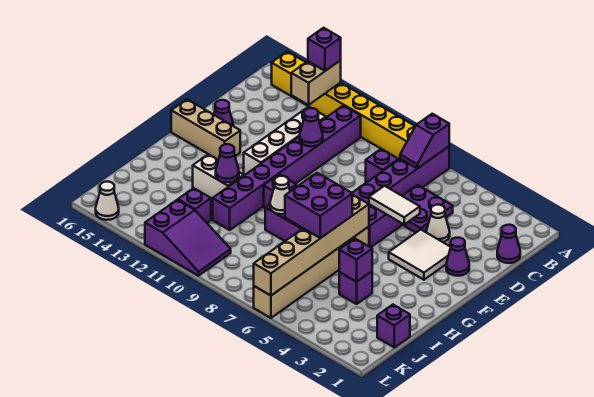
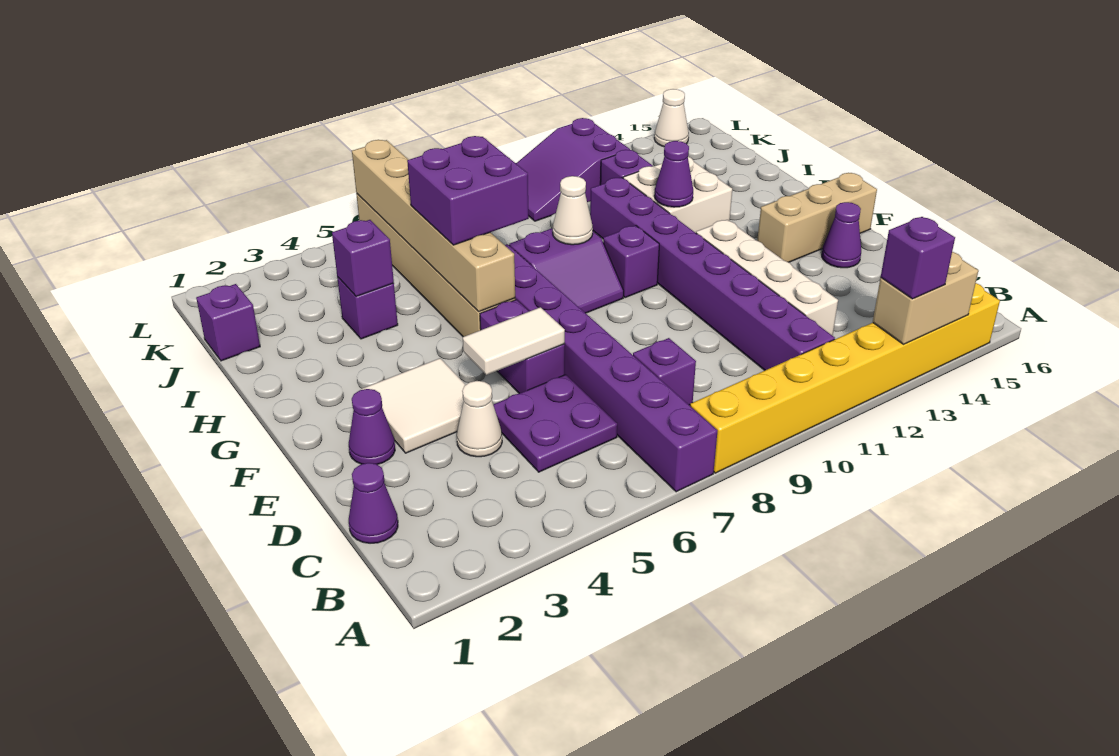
purple slope A7:B7 level 2 top A -> none
tan brick A13:B13 level 2 -> tan brick A13:A14 level 2
purple cone D11 level 2 -> none
white brick H12:H13 level 1 -> white brick H12:I13 level 1

